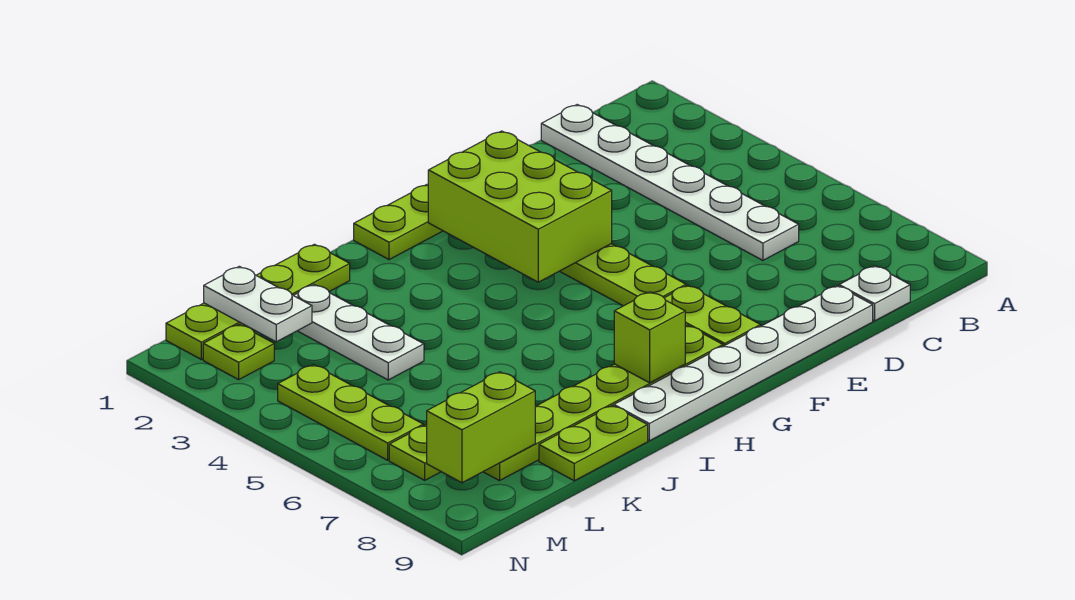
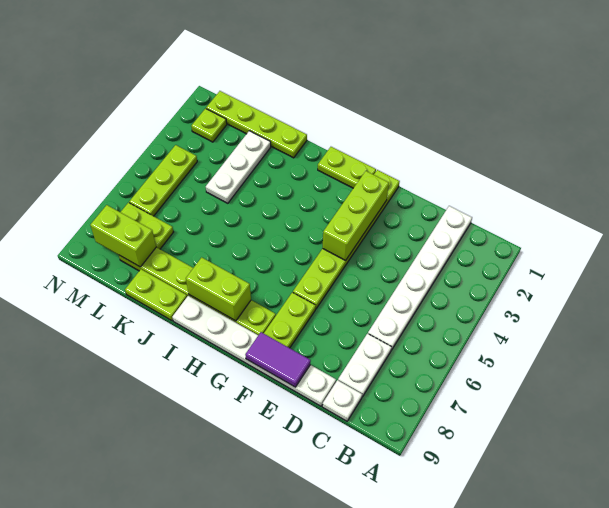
none -> purple tile E9:F9 level 2
lime brick F2:G4 level 2 -> lime brick F2:F4 level 2
lime brick H8 level 2 -> lime brick H8:I8 level 2
white plate L1:L2 level 2 -> white plate C7:C8 level 1

